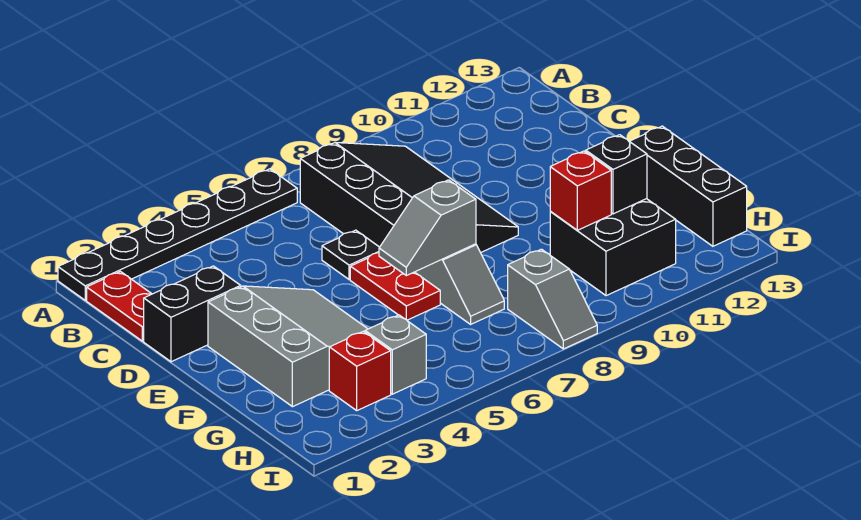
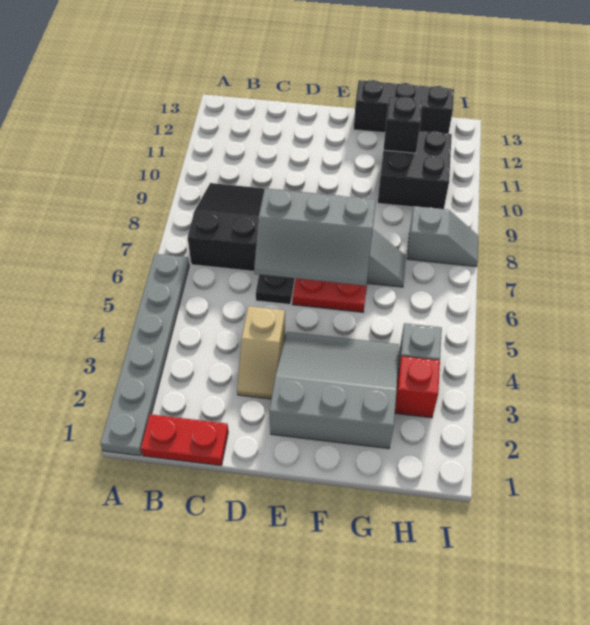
black plate A1:A6 level 1 -> grey plate A1:A6 level 1
black brick D1:D2 level 1 -> none
none -> tan slope D3:D4 level 1 top 4
grey slope F6:F7 level 2 top 7 -> grey slope D6:F7 level 2 top 7
red brick G10 level 2 -> none

